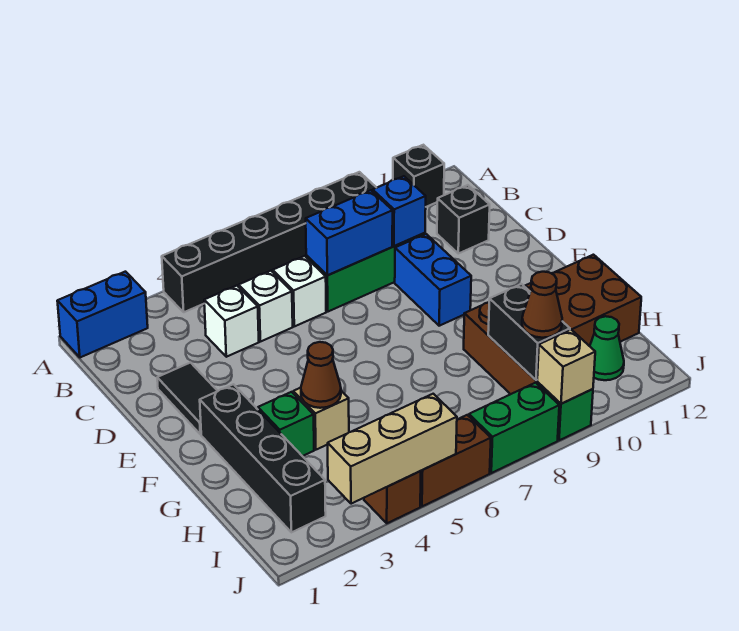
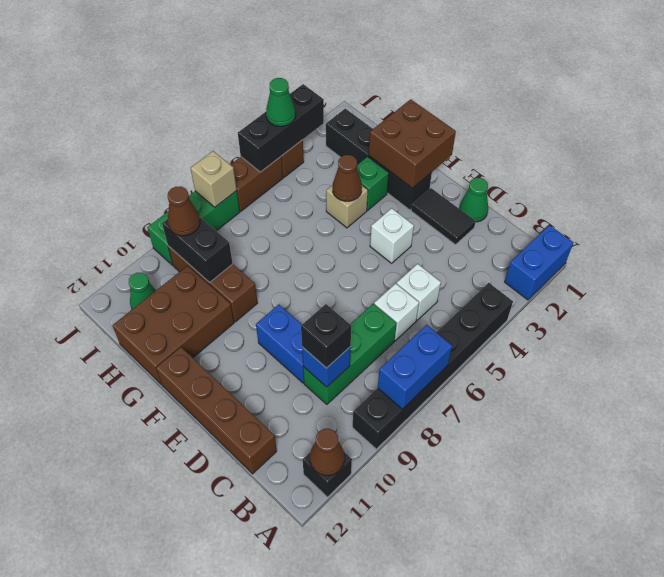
none -> brown cone A11 level 2
white brick C4 level 1 -> white brick E4 level 1
blue brick C7:C8 level 2 -> blue brick A7:A8 level 2
black brick C11 level 1 -> black brick C9 level 3
none -> brown brick C12:F12 level 1
none -> green cone D1 level 1
none -> brown brick F1:G2 level 2
tan brick J3:J5 level 2 -> black brick J3:J5 level 2
none -> green cone J4 level 3
tan brick J9 level 2 -> tan brick J7 level 2

